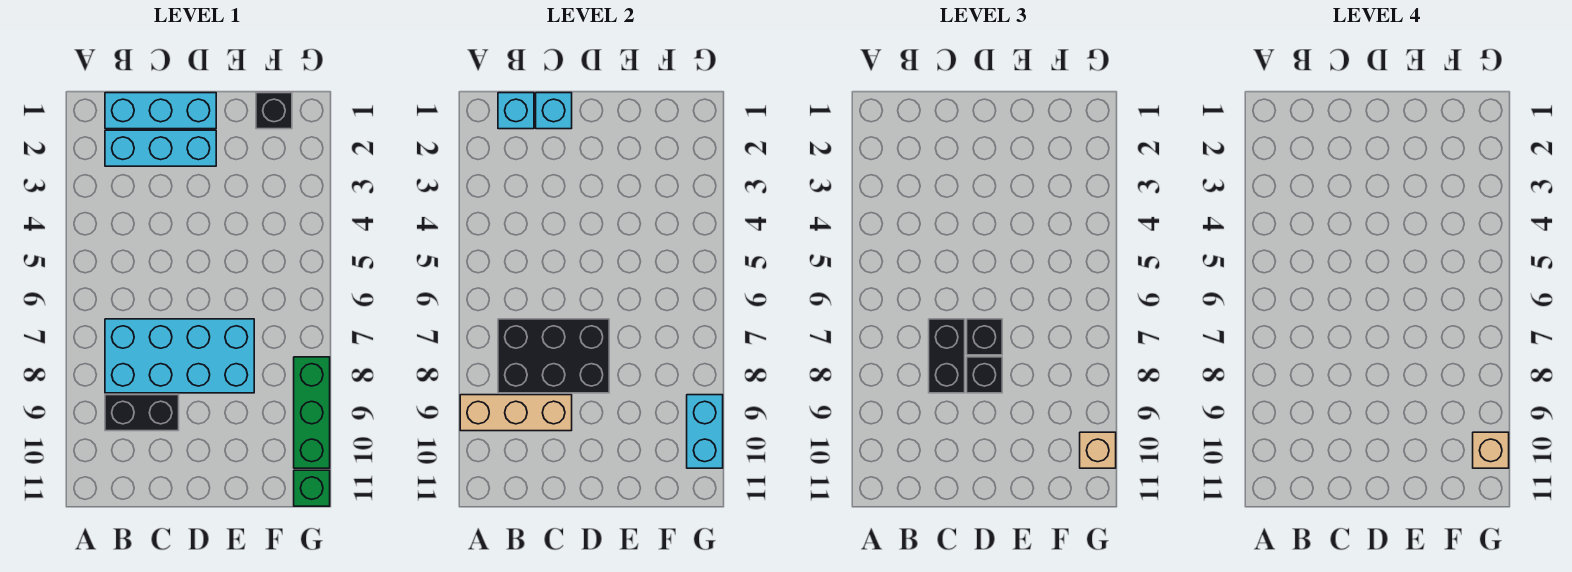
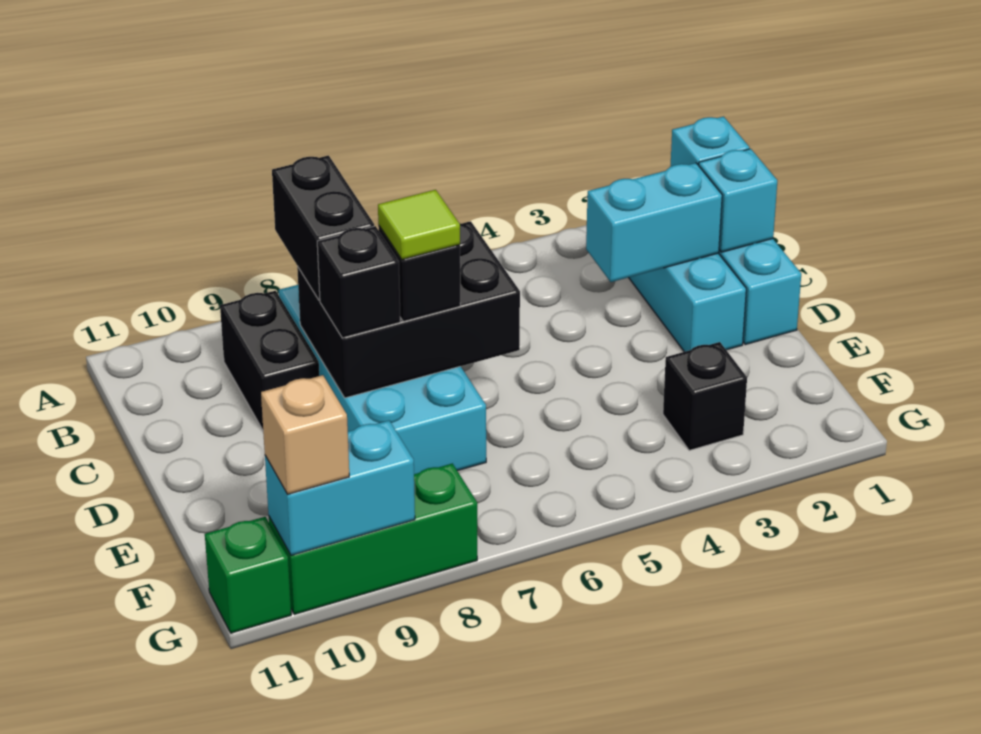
tan brick A9:C9 level 2 -> none
black brick B7:D8 level 2 -> black brick C6:D8 level 2
none -> cyan brick C2:C3 level 2
black brick C7:C8 level 3 -> black brick B8:C8 level 3
none -> lime tile D7 level 4
black brick F1 level 1 -> black brick F3 level 1
tan brick G10 level 4 -> none

